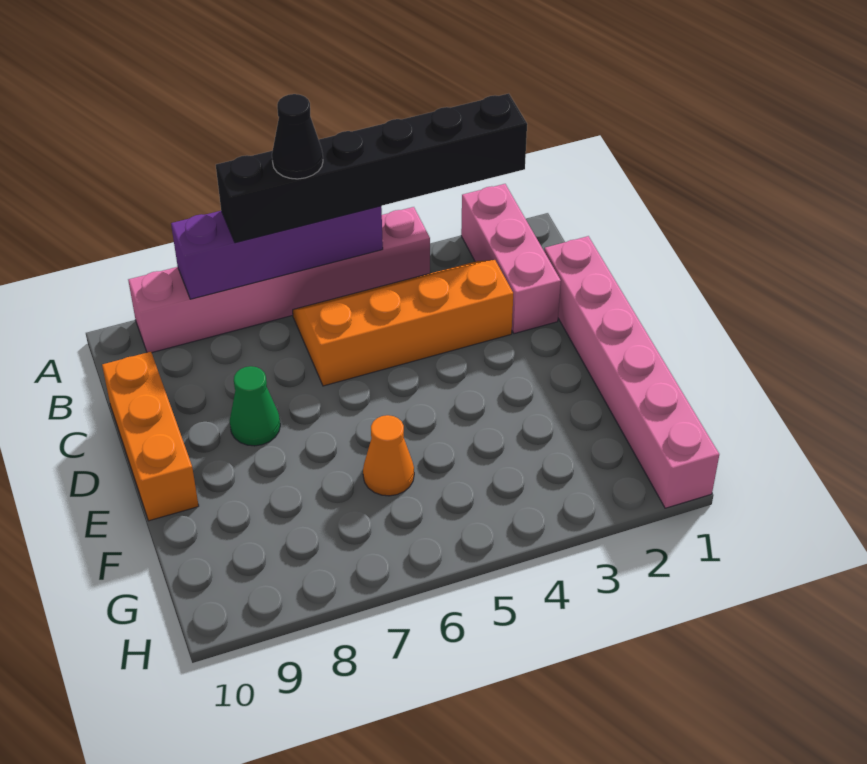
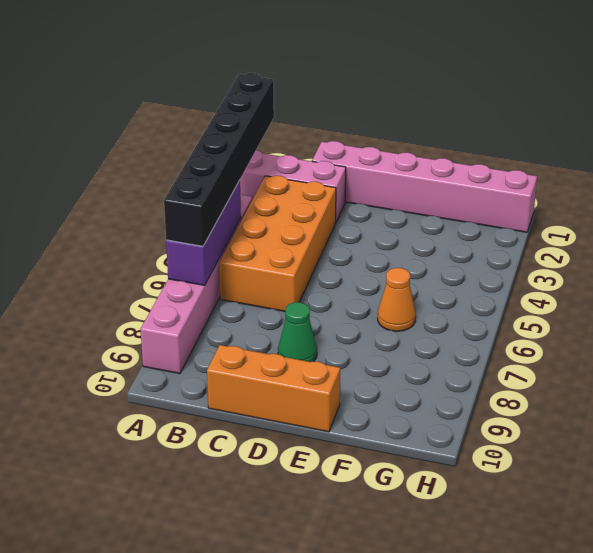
purple brick A5:A8 level 2 -> purple brick A5:A7 level 2
black cone A6 level 4 -> none
orange slope B3:C6 level 1 top C -> orange brick B3:C6 level 1

